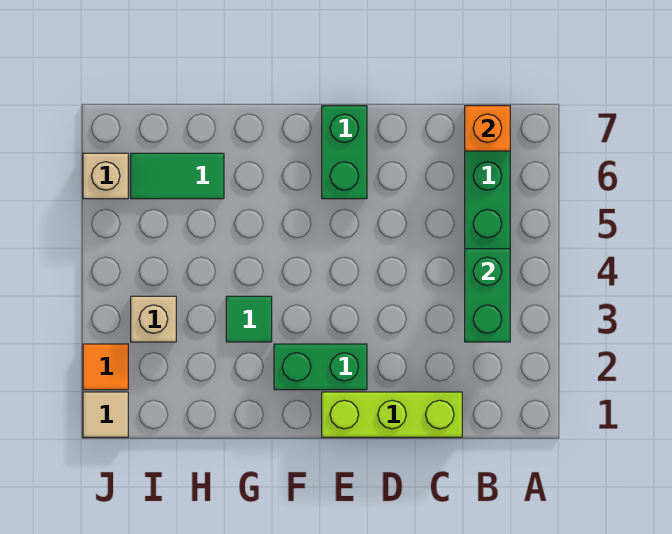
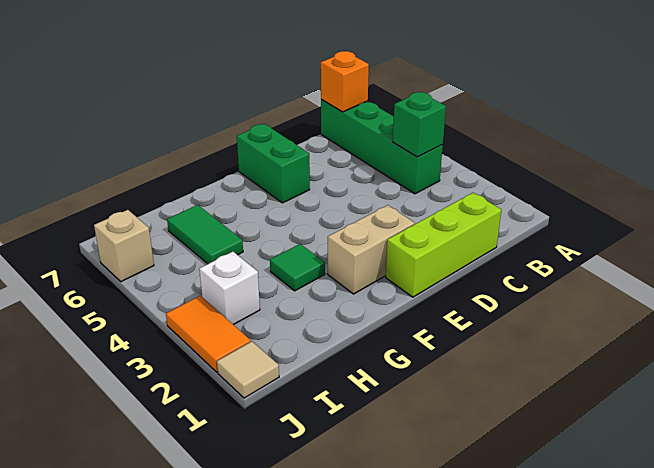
green brick B3:B4 level 2 -> green brick B4 level 2
green brick E2:F2 level 1 -> tan brick E2:F2 level 1
green tile H6:I6 level 1 -> green tile H5:H6 level 1
tan brick I3 level 1 -> white brick I3 level 1
orange tile J2 level 1 -> orange tile J2:J3 level 1

